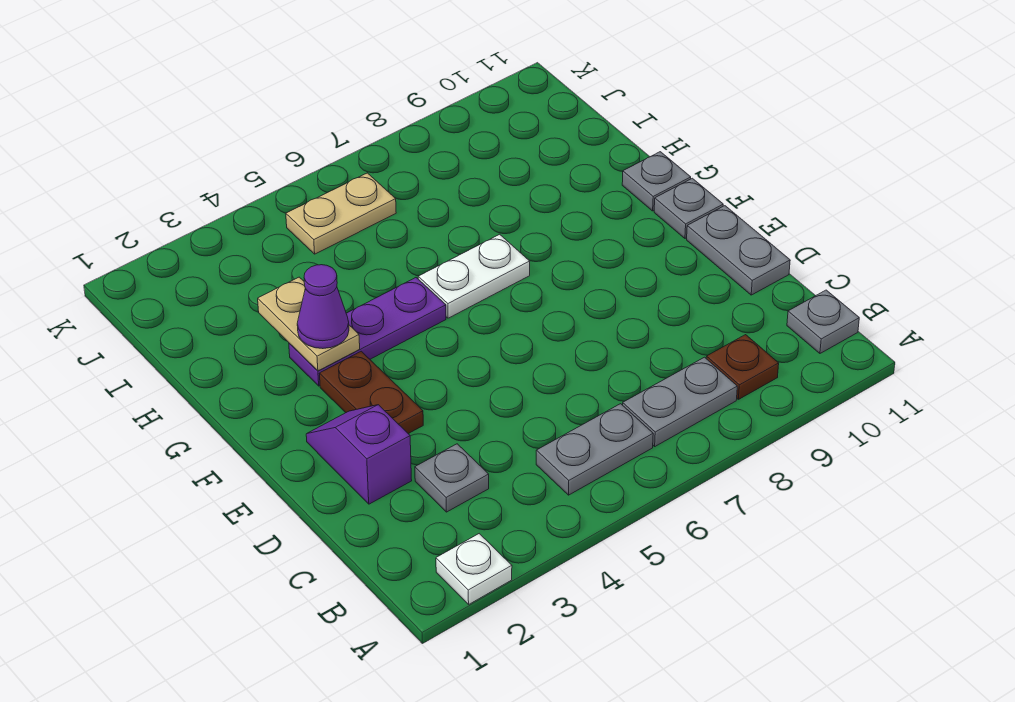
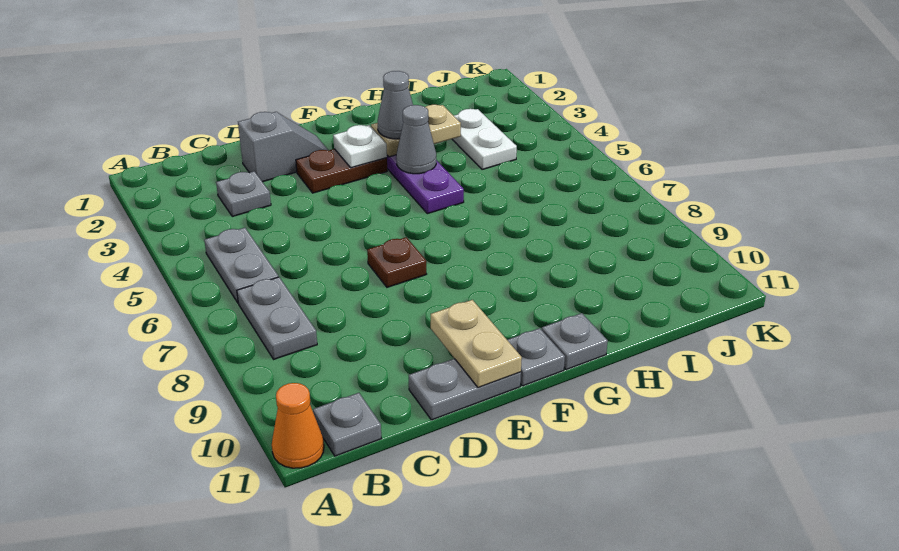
white plate A2 level 1 -> white plate F3 level 2
none -> orange cone A11 level 1
brown plate B9 level 1 -> brown plate E7 level 1
purple slope D2:E2 level 1 top D -> grey slope D2:E2 level 1 top D
purple cone G3 level 3 -> grey cone G3 level 3
none -> grey cone G4 level 2
white plate G6:G7 level 1 -> white plate I3:I4 level 1
tan plate J5:J6 level 1 -> tan plate E10:E11 level 2

